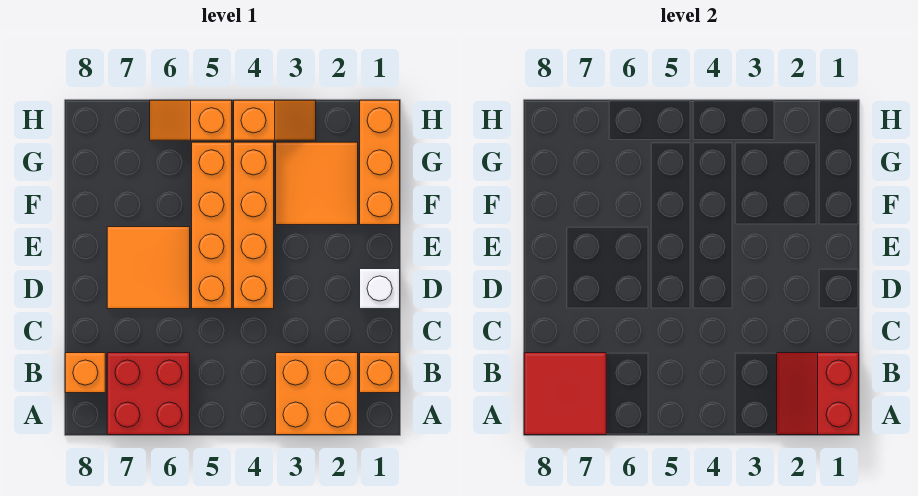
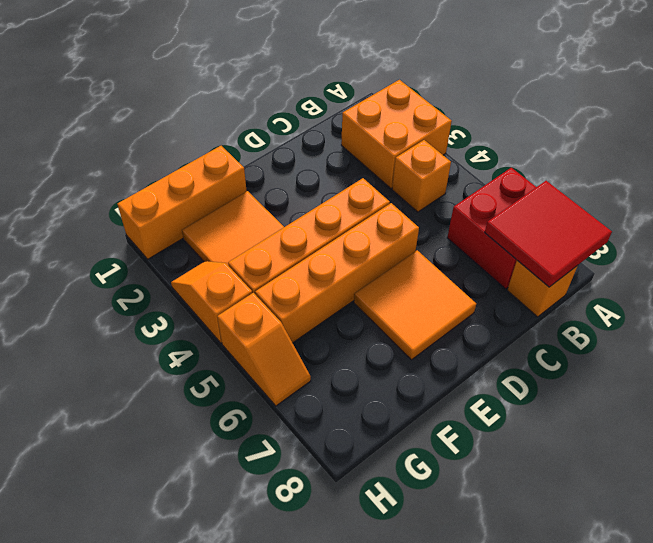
red slope A1:B2 level 2 top 1 -> none
orange brick B1 level 1 -> orange brick B4 level 1
white brick D1 level 1 -> none

